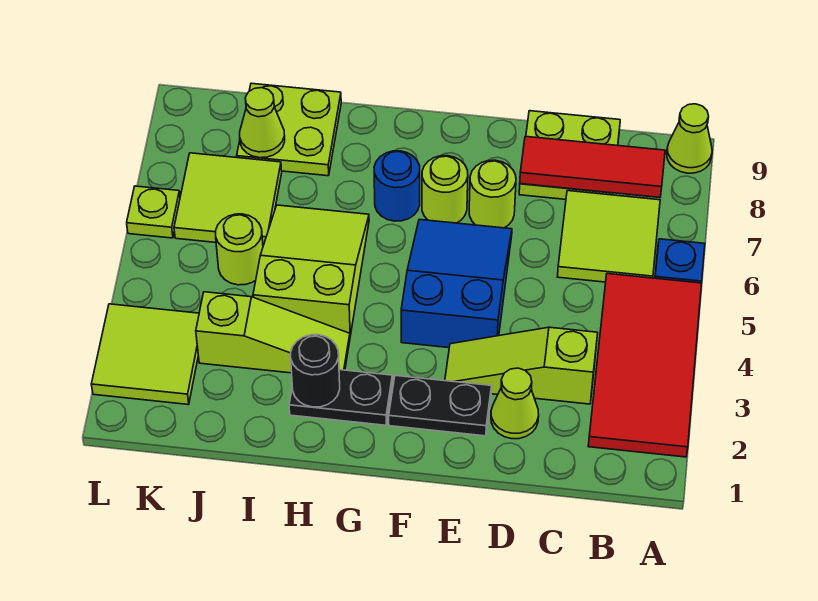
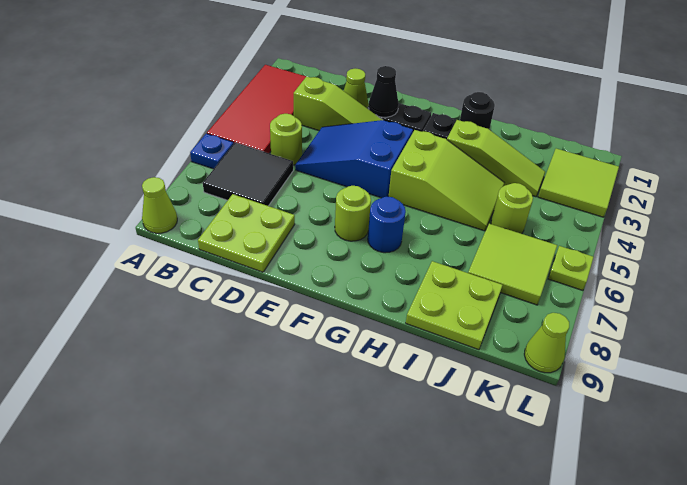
lime tile B6:C7 level 1 -> black tile B6:C7 level 1
red tile B8:D8 level 2 -> none
none -> black cone E2 level 2
blue slope E4:F6 level 1 top 4 -> blue slope D4:F5 level 1 top F
lime round brick E7 level 1 -> lime round brick C5 level 1
lime slope H3:J3 level 1 top J -> lime slope H3:J3 level 1 top H
lime slope H4:I6 level 1 top 4 -> lime slope G4:I5 level 1 top G
lime cone J8 level 2 -> lime cone L9 level 1

